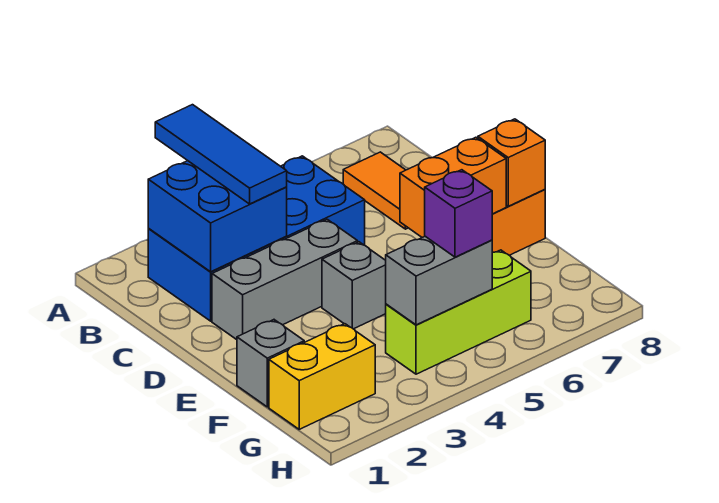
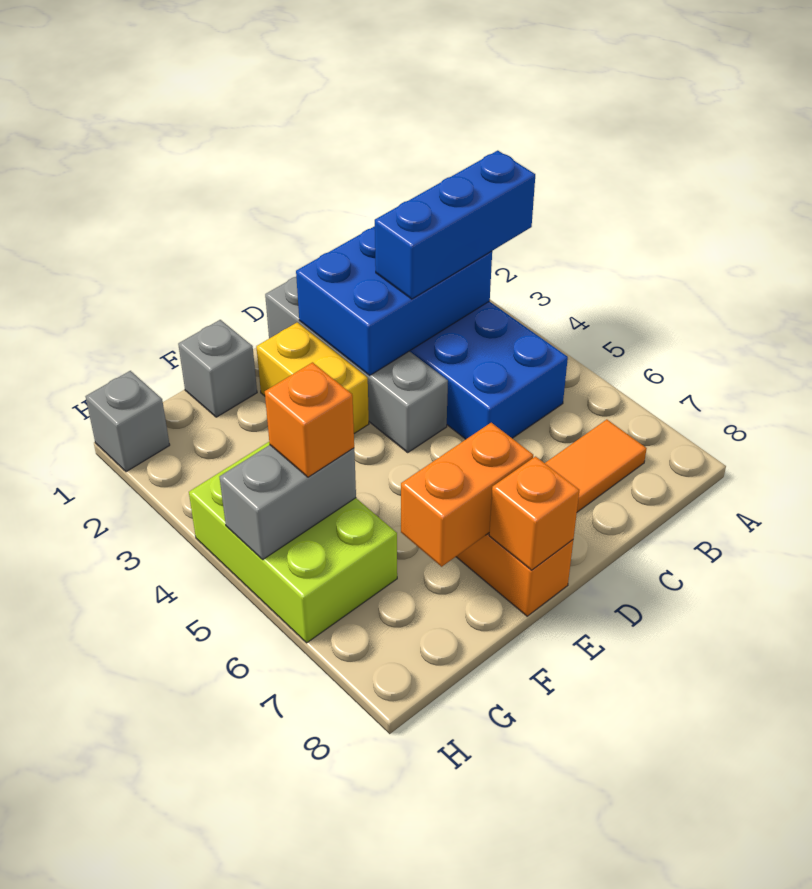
blue tile A3:C3 level 3 -> blue brick A3:C3 level 3
blue brick B2:C3 level 2 -> blue brick B2:D3 level 2
grey brick D2:D4 level 1 -> grey brick D1:D4 level 1
grey brick E4 level 1 -> grey brick H1 level 1
orange brick E6:E7 level 2 -> orange brick E7:F7 level 2
yellow brick G1:G2 level 1 -> yellow brick E2:E3 level 1
lime brick G4:G6 level 1 -> lime brick G4:H6 level 1
grey brick G4:G5 level 2 -> grey brick G5:H5 level 2
purple brick G5 level 3 -> orange brick G5 level 3

